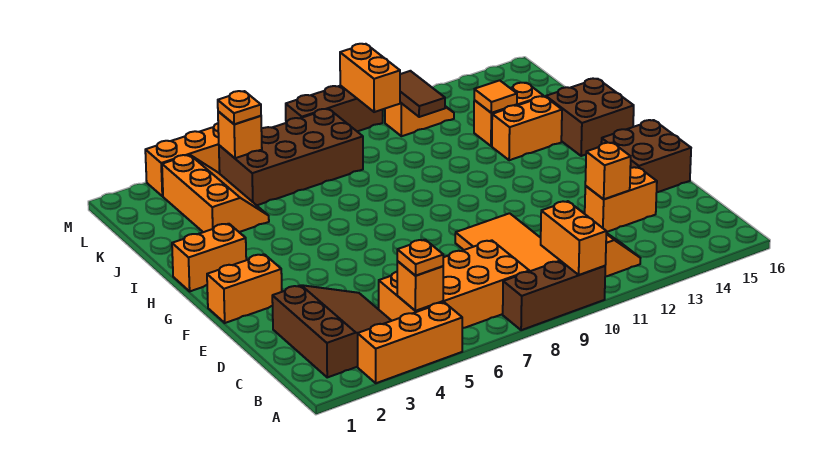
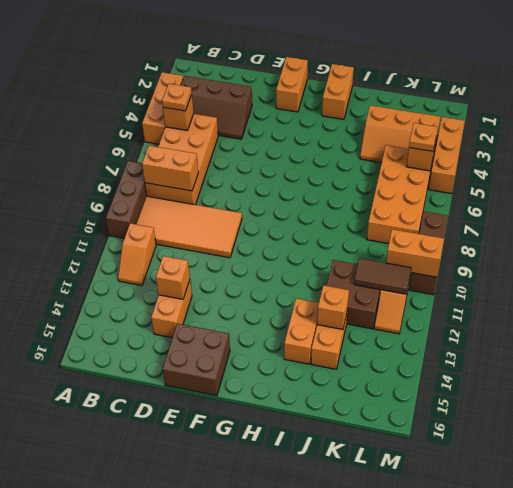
orange brick A10:B10 level 2 -> orange brick B8:C8 level 2
brown slope B2:D4 level 1 top 2 -> brown slope B3:D4 level 1 top 3
brown brick H15:I16 level 1 -> brown brick J11:K12 level 1
orange tile J13 level 2 -> orange brick J13 level 2
brown brick K5:L8 level 1 -> orange brick K5:L8 level 1

